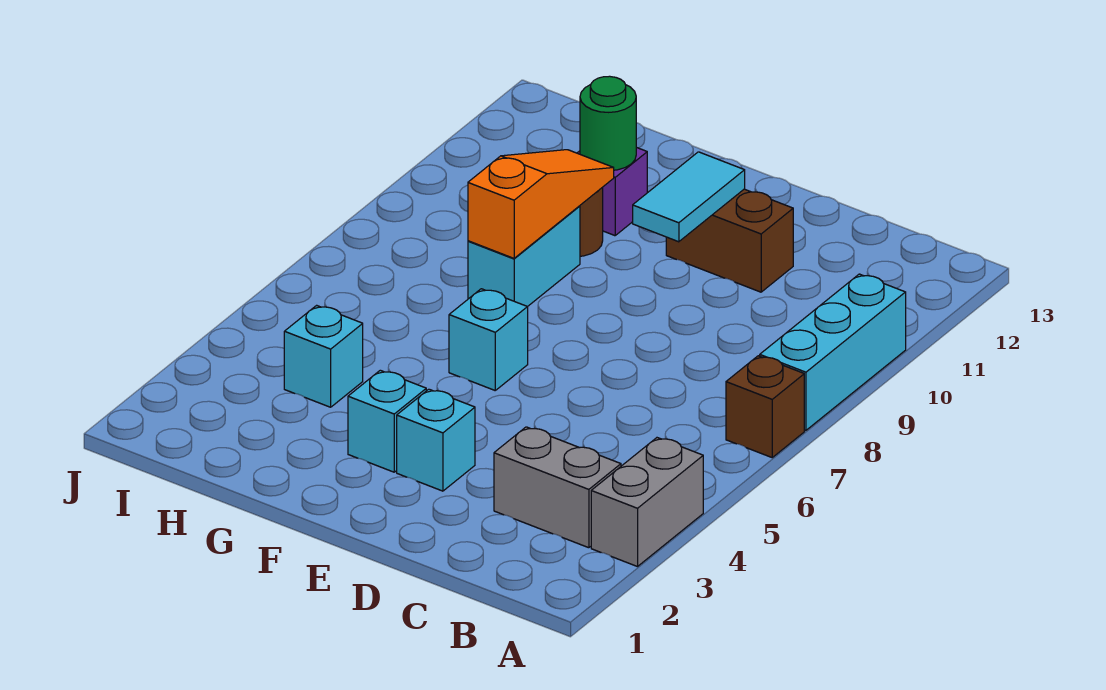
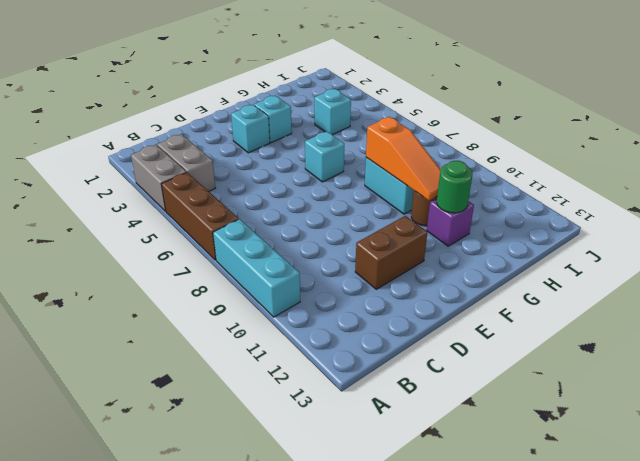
brown brick A7 level 1 -> brown brick A5:A7 level 1
grey brick B3:C3 level 1 -> grey brick B3:B4 level 1
cyan tile E10:E11 level 2 -> none

